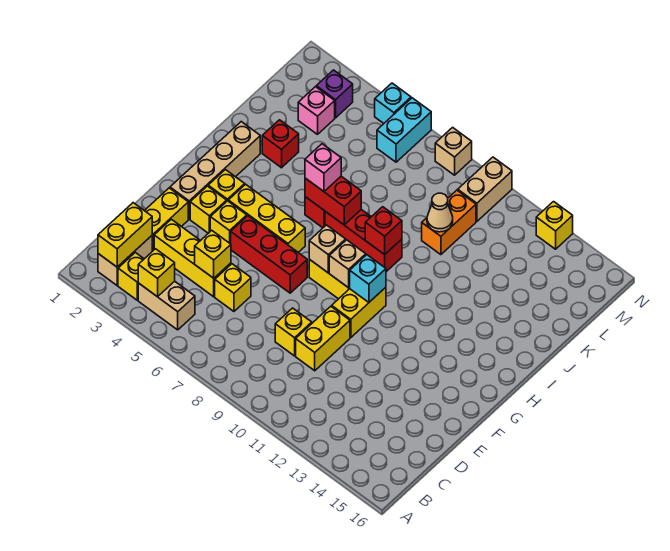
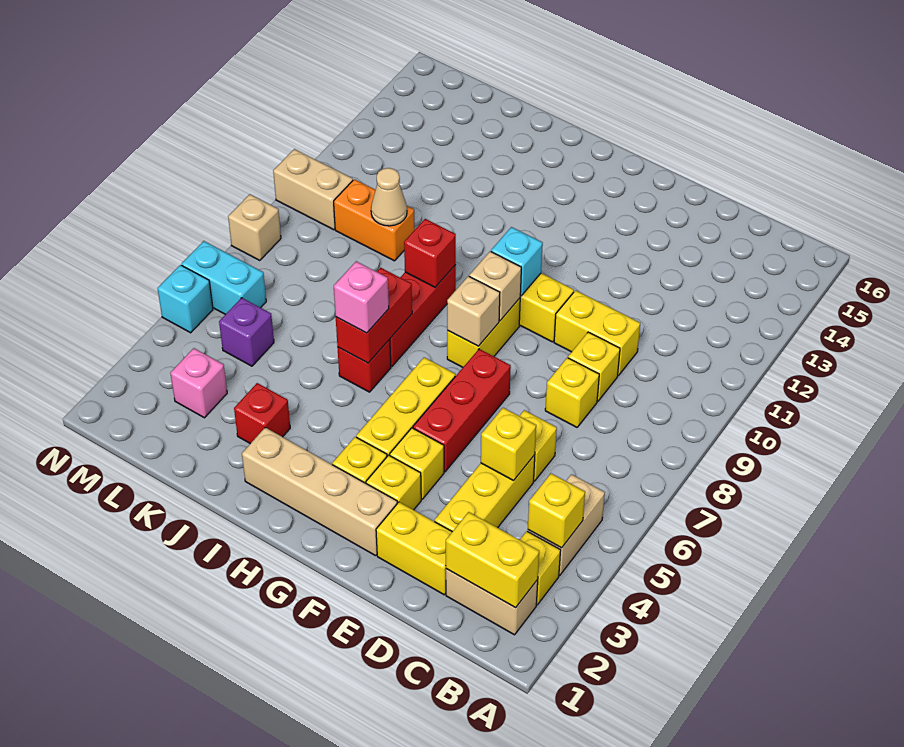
purple brick M3 level 1 -> purple brick L5 level 1
yellow brick N13 level 1 -> yellow brick D8 level 1

